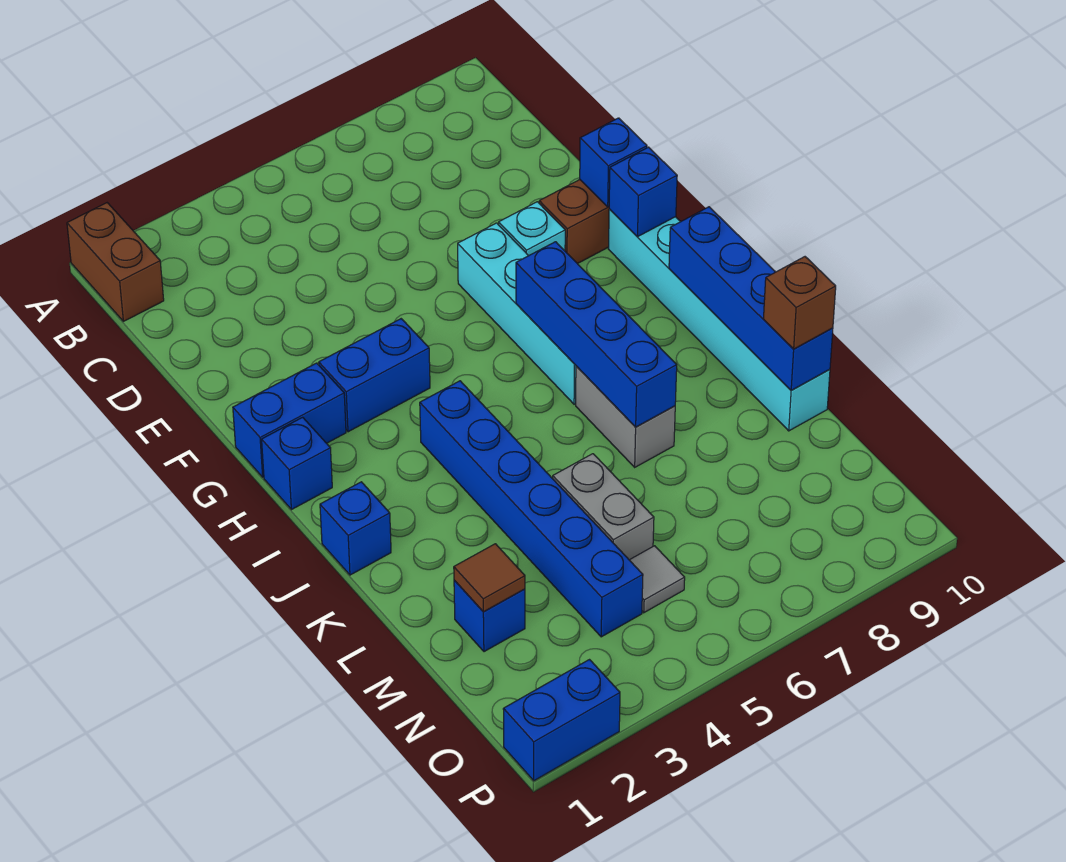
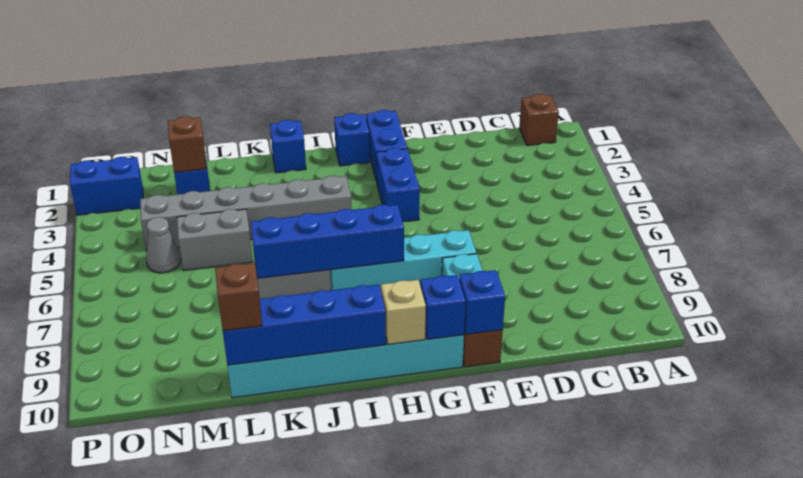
brown brick A1:B1 level 1 -> brown brick B1 level 1
none -> tan brick H10 level 2
blue brick I4:N4 level 1 -> grey brick I4:N4 level 1
brown tile M2 level 2 -> brown brick M2 level 2
grey tile N5 level 1 -> grey cone N5 level 1
blue brick P1:P2 level 1 -> blue brick O2:P2 level 1

